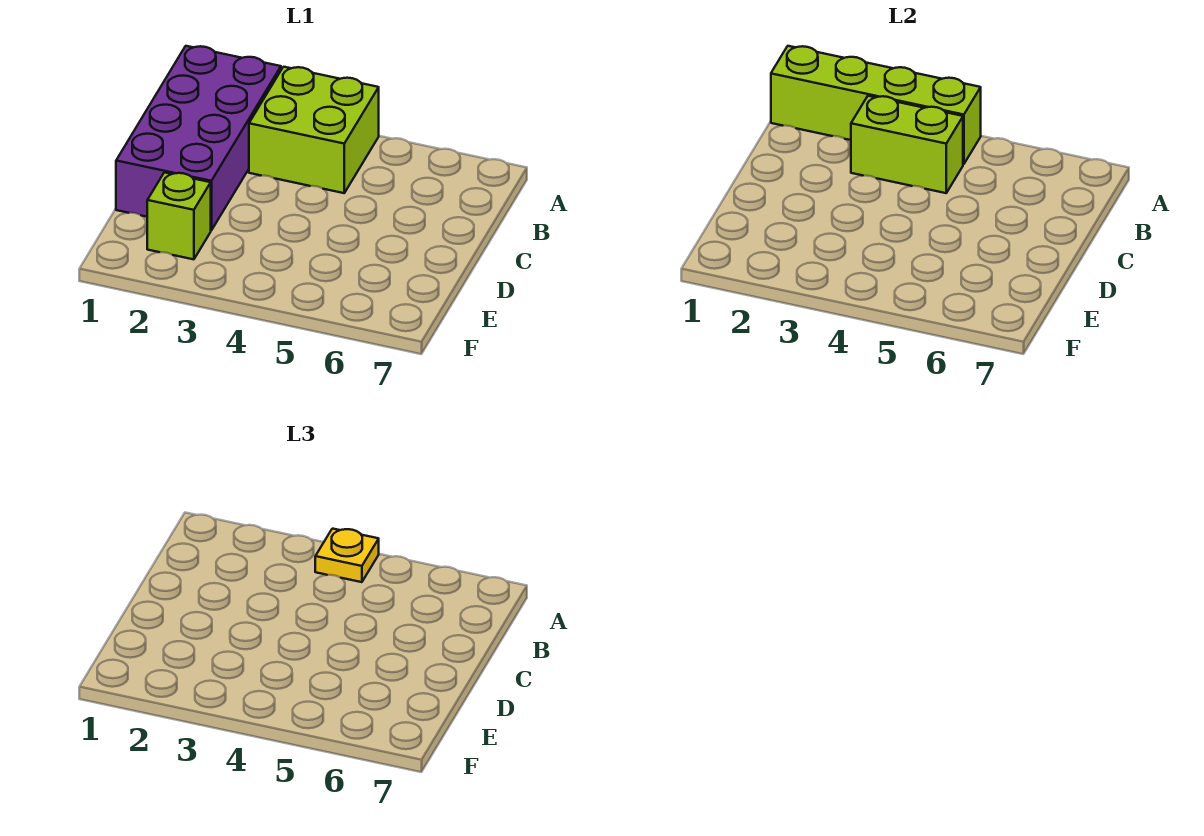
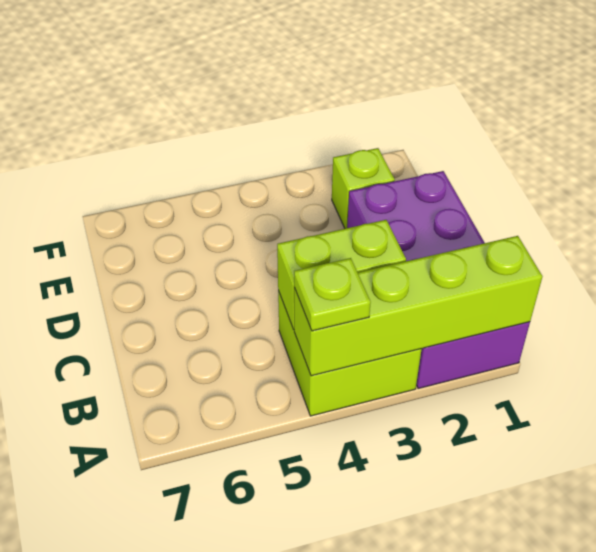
yellow plate A4 level 3 -> lime plate A4 level 3

